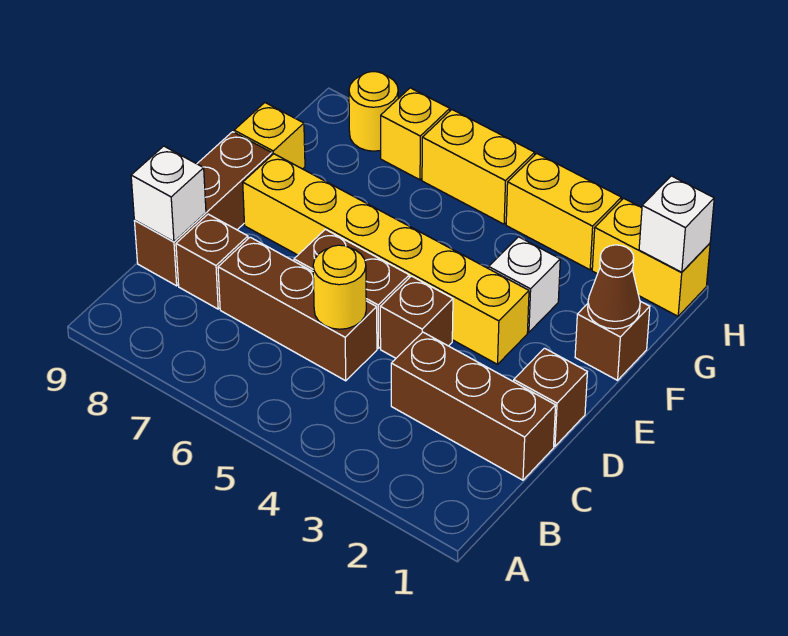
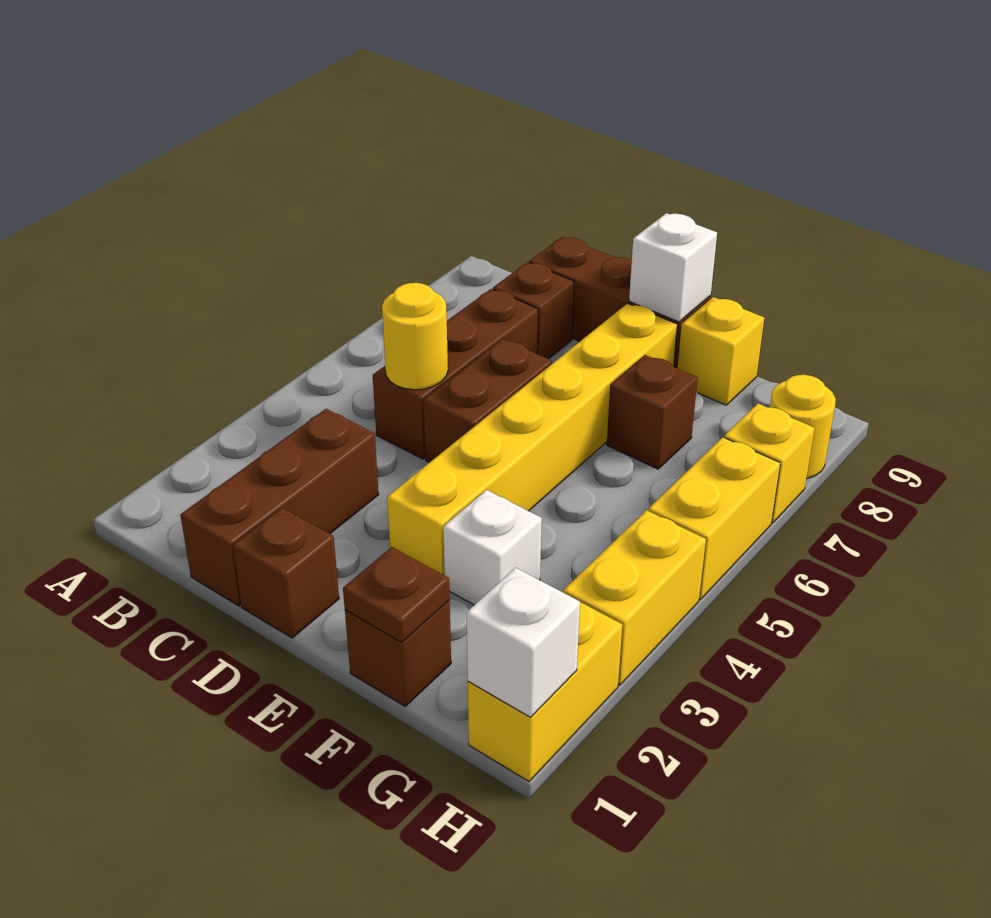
white brick C9 level 2 -> white brick E9 level 2
brown brick D4 level 1 -> brown brick F7 level 1
brown cone F1 level 2 -> brown plate F1 level 2

